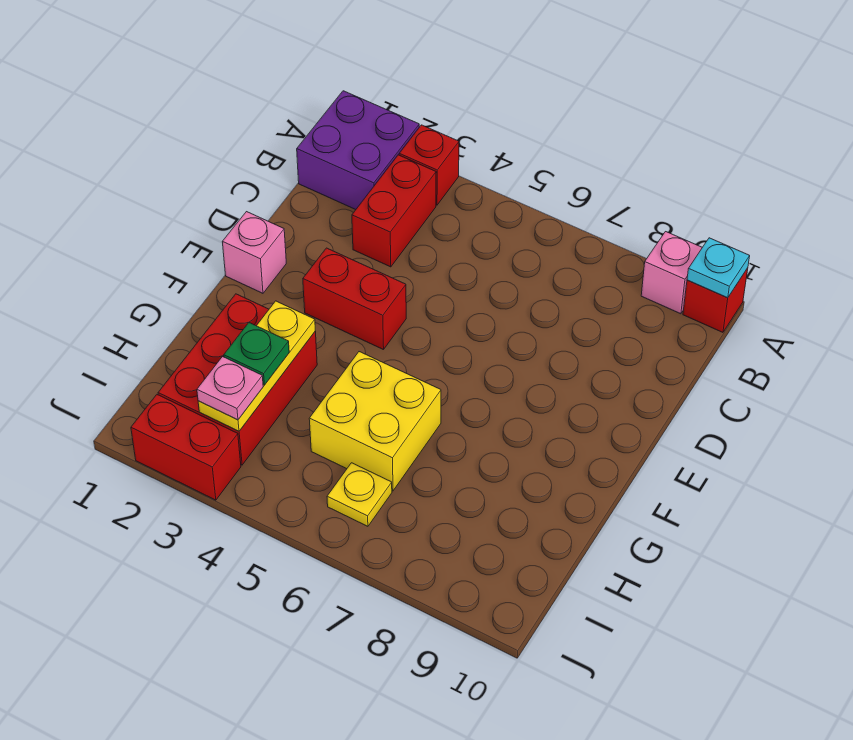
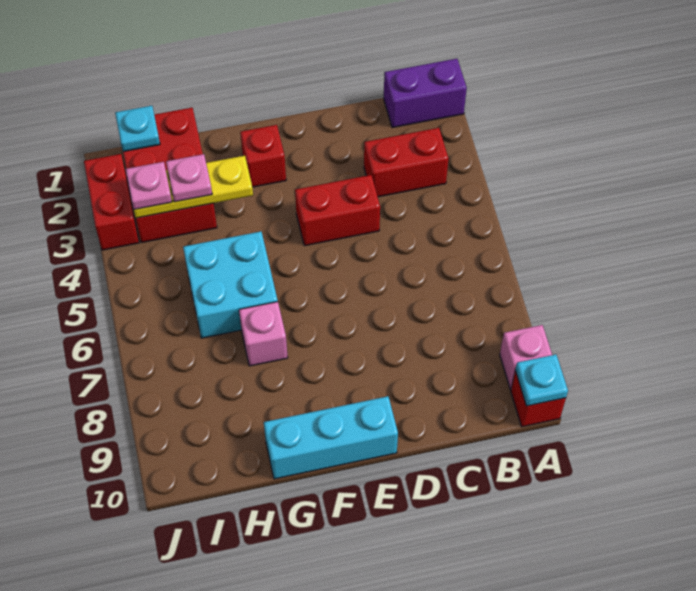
purple brick A1:B2 level 1 -> purple brick A1:B1 level 1
red brick A3 level 1 -> red brick F2 level 1
pink brick E1 level 1 -> pink brick G7 level 1
red brick E3:E4 level 1 -> red brick D4:E4 level 1
none -> cyan brick E10:G10 level 1
red brick G2:I3 level 1 -> red brick H1:I3 level 1
yellow brick G5:H6 level 1 -> cyan brick G5:H6 level 1
green plate H3 level 3 -> pink plate H3 level 3
none -> cyan plate I1 level 2
yellow plate I6 level 1 -> none

